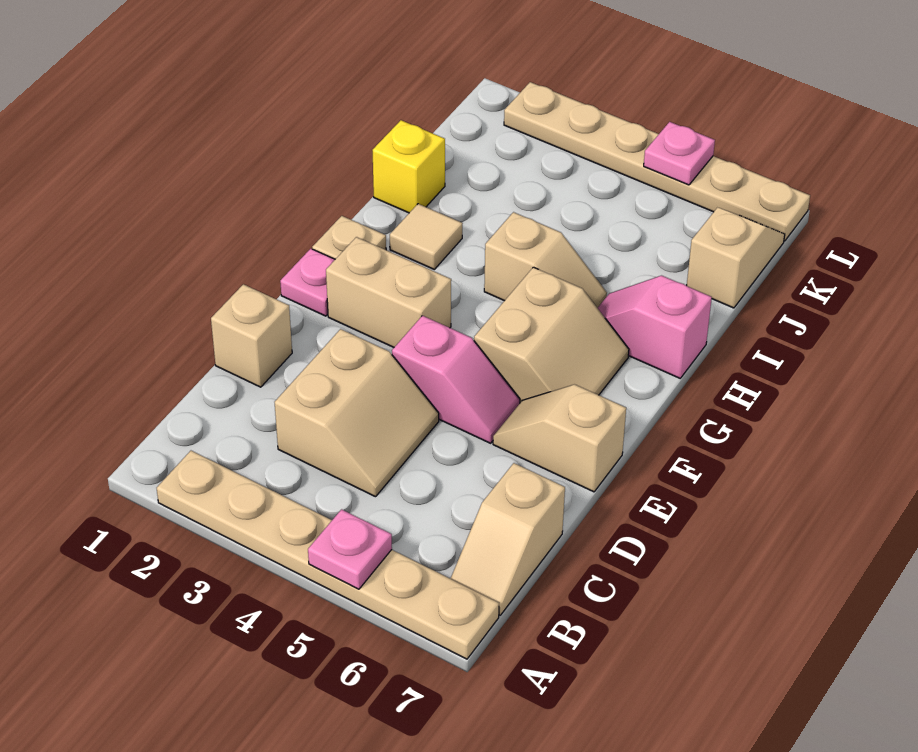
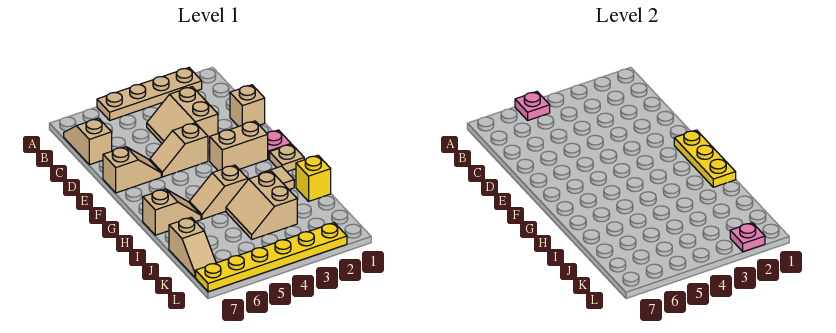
tan plate A2:A7 level 1 -> tan plate A2:A5 level 1
pink slope E4:E5 level 1 top 4 -> tan slope E4:E5 level 1 top 4
none -> yellow plate F1:H1 level 2
tan slope F5:G6 level 1 top 5 -> tan slope I3:J4 level 1 top 3
pink slope H6:H7 level 1 top 7 -> tan slope H6:H7 level 1 top 7
tan plate L2:L7 level 1 -> yellow plate L2:L7 level 1
pink plate L5 level 2 -> pink plate L2 level 2

